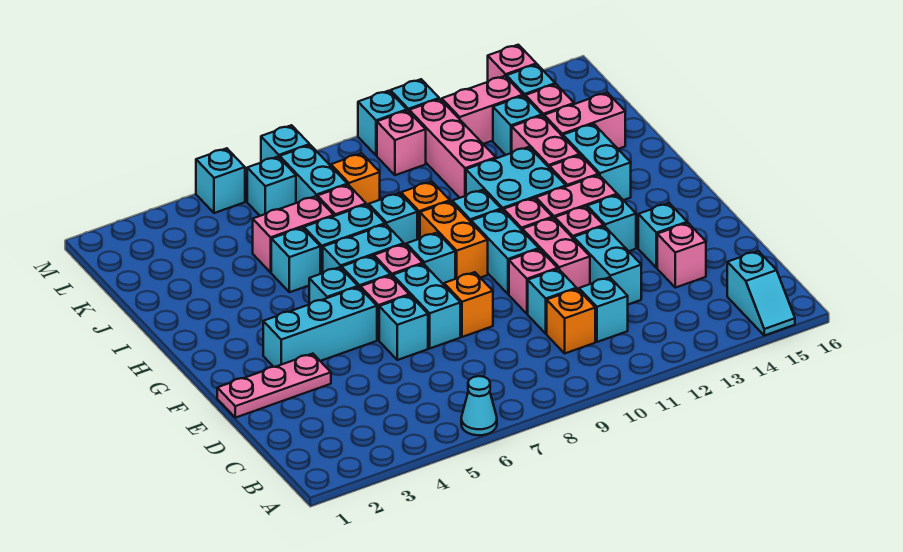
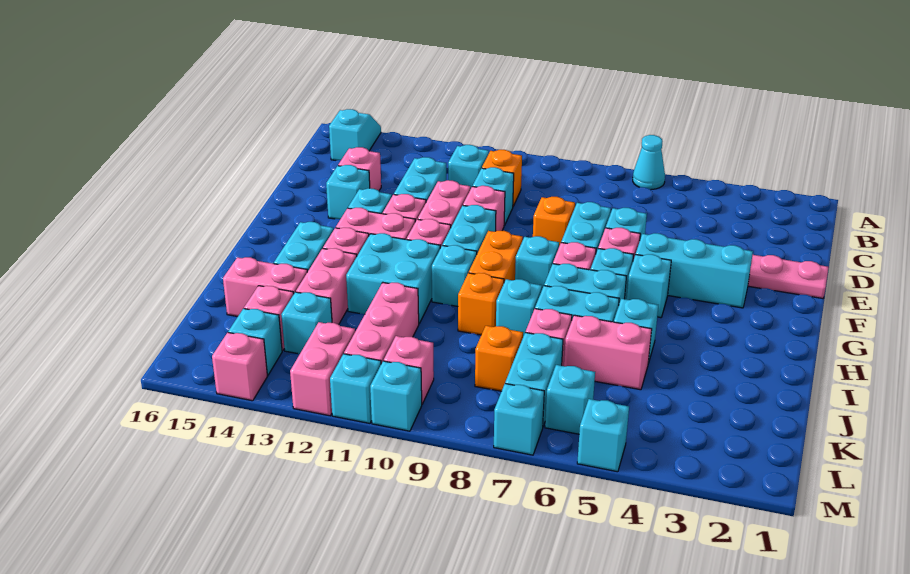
pink brick L12:L13 level 1 -> pink brick L12:M12 level 1

